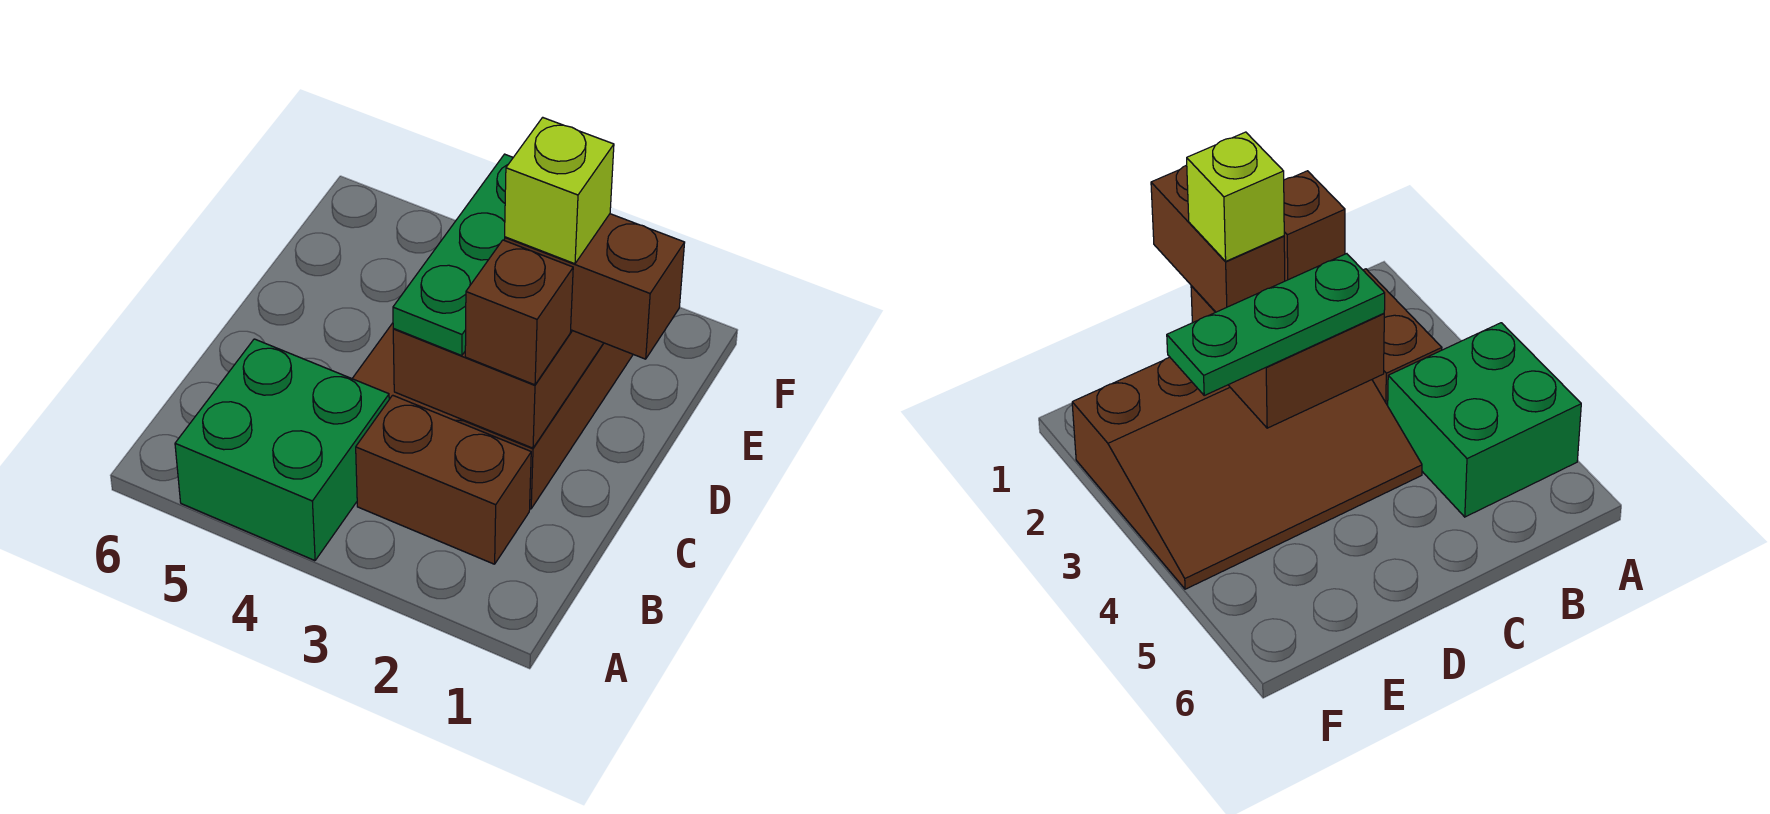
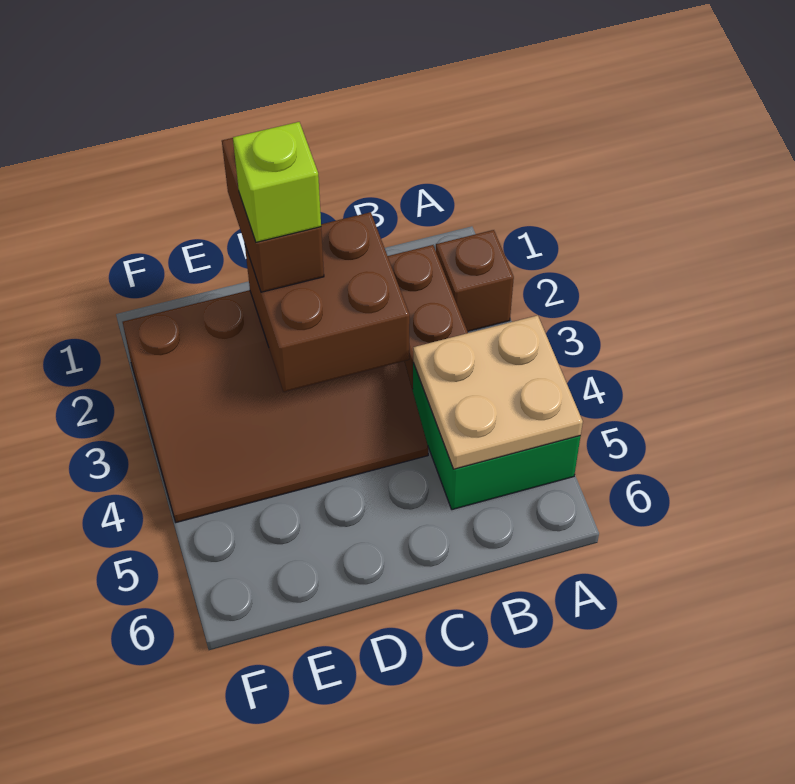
none -> tan plate A4:B5 level 2
brown brick C2 level 3 -> brown brick A2 level 1
green plate C3:E3 level 3 -> none

